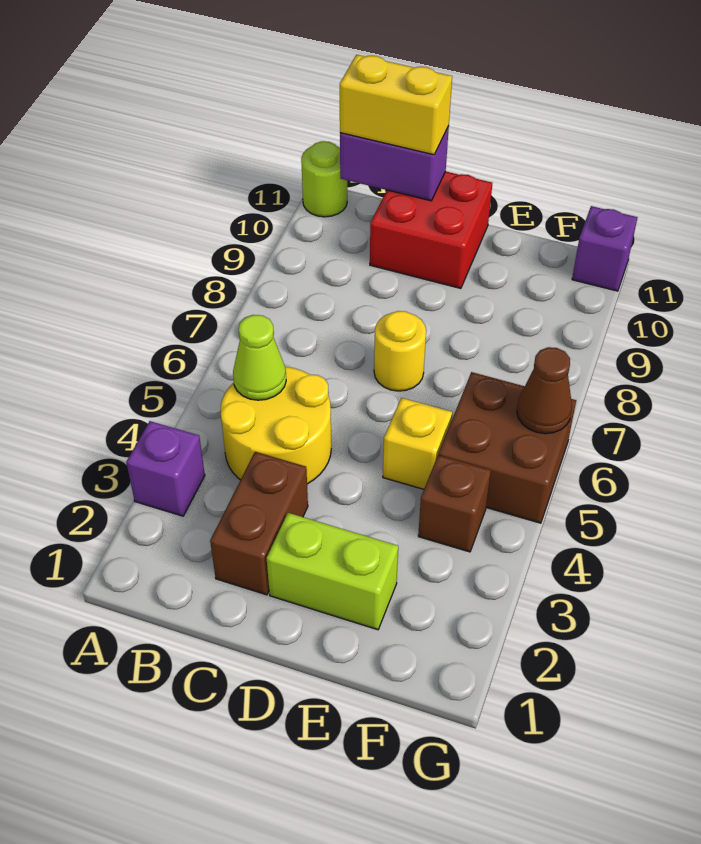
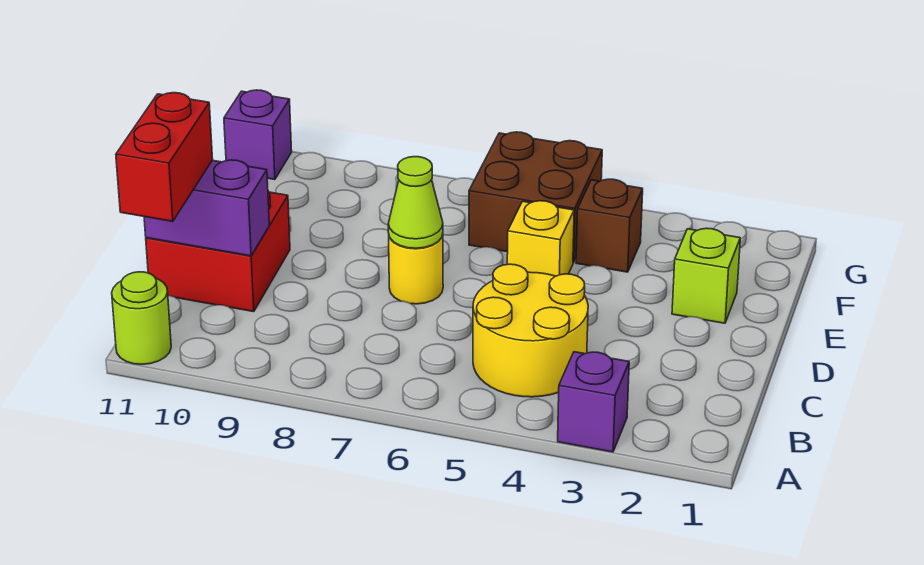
lime cone B5 level 2 -> lime cone D7 level 2
purple brick B11:C11 level 2 -> purple brick C10:C11 level 2
yellow brick B11:C11 level 3 -> red brick B11:C11 level 3
brown brick C2:C3 level 1 -> none
lime brick D2:E2 level 1 -> lime brick E2 level 1
brown cone G6 level 2 -> none

